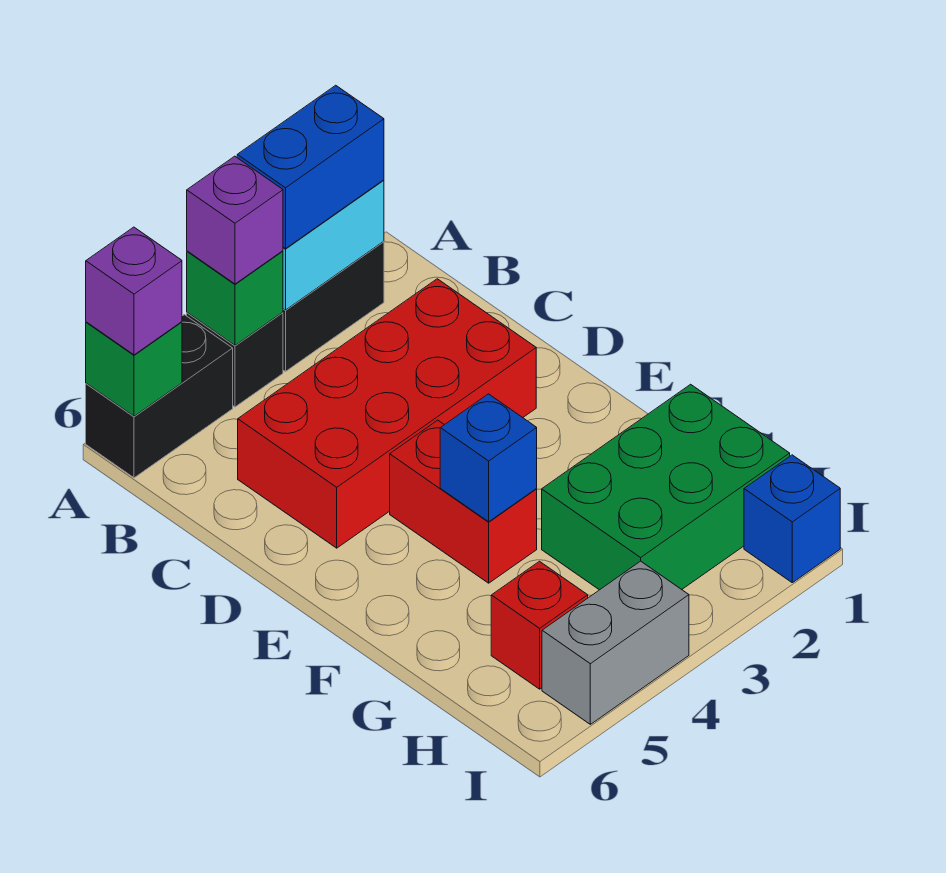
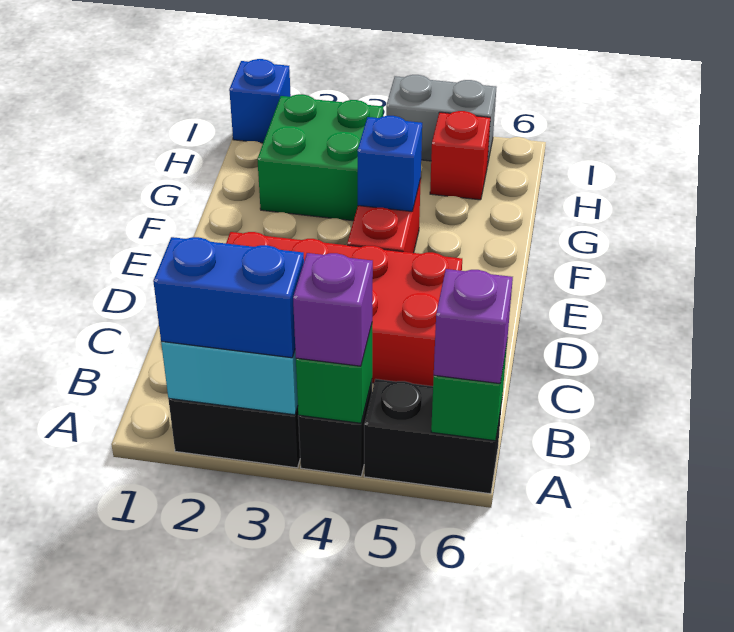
green brick G1:H3 level 1 -> green brick G2:H3 level 1

